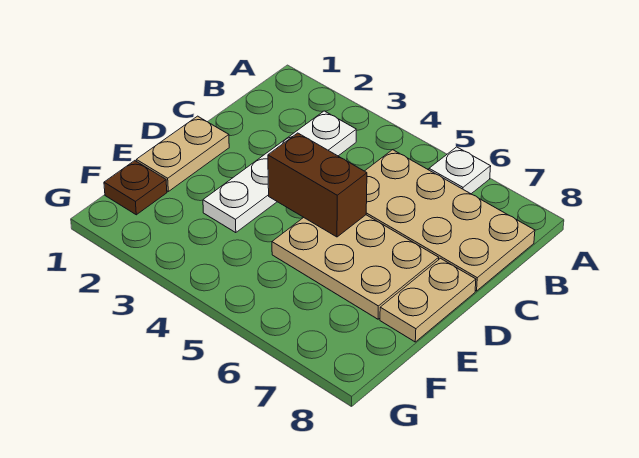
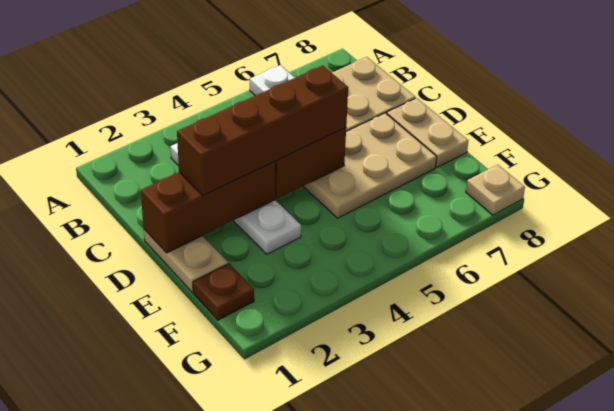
none -> brown brick D1:D3 level 2
none -> brown brick D2:D5 level 3
none -> tan plate G8 level 1

